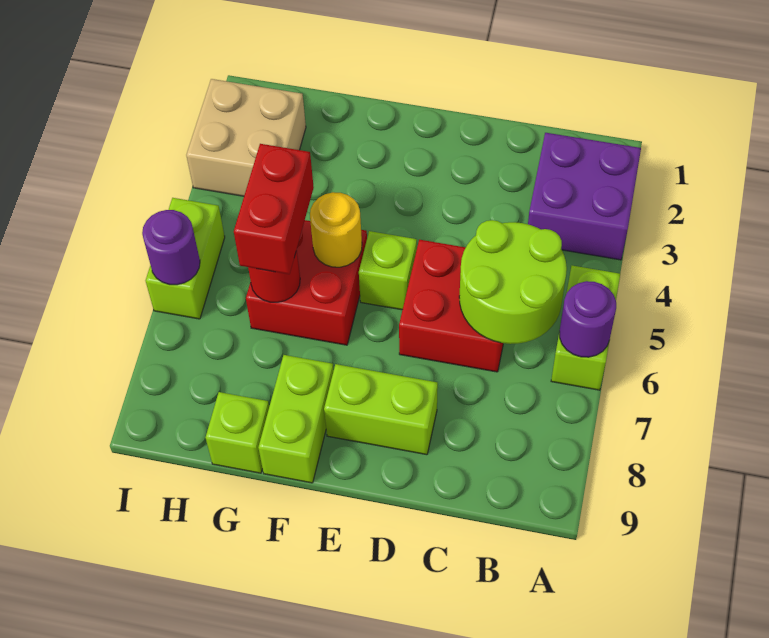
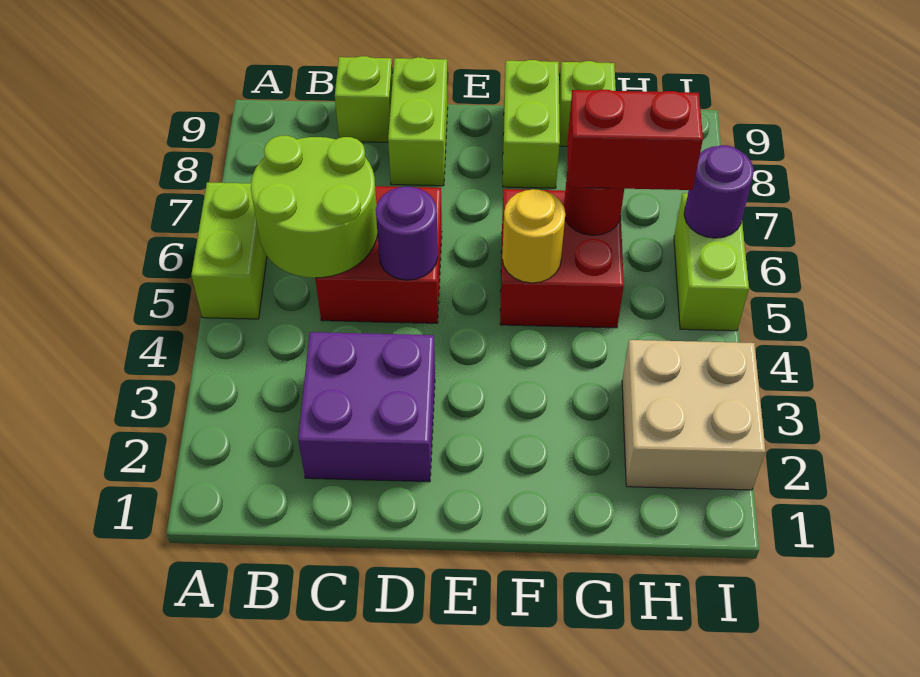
purple brick A2:B3 level 1 -> purple brick C2:D3 level 1
purple round brick A6 level 2 -> purple round brick D5 level 2
lime brick D8:E8 level 1 -> lime brick D8:D9 level 1
lime brick E5 level 1 -> lime brick C9 level 1
red brick G5:G6 level 3 -> red brick G6:H6 level 3

